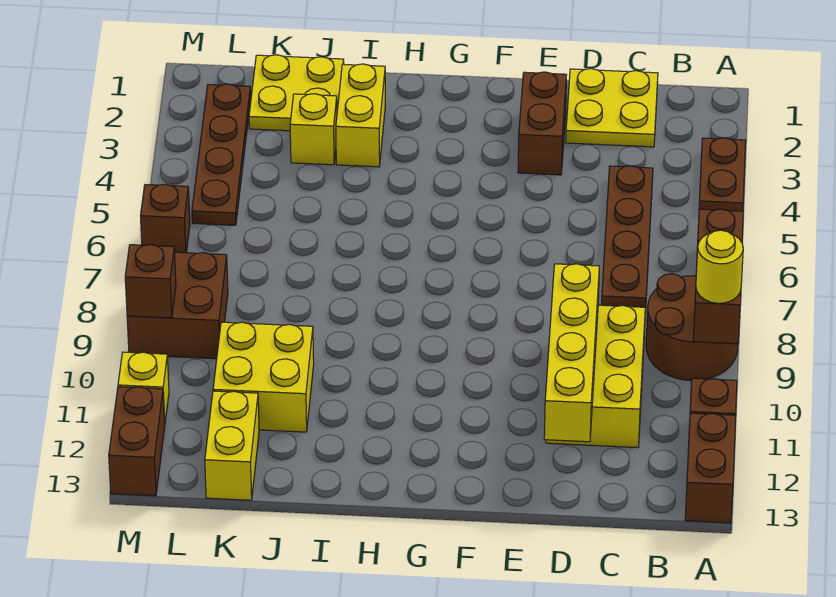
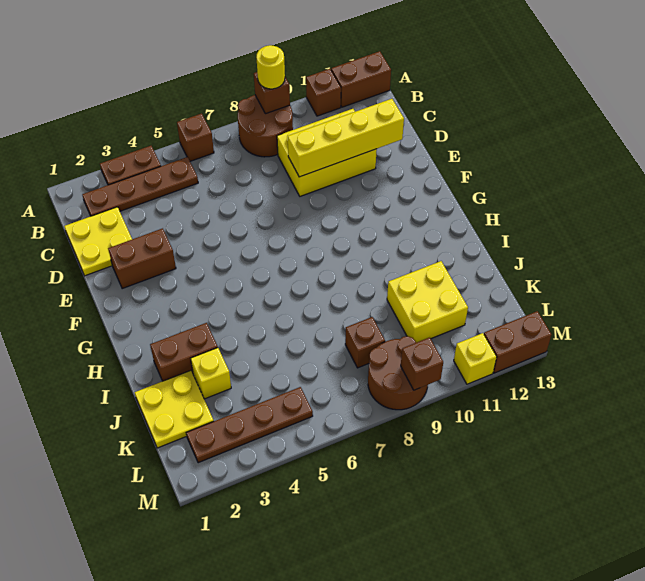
brown plate C4:C7 level 1 -> brown plate B2:B5 level 1
yellow brick I2:I3 level 1 -> brown brick I2:I3 level 1
yellow brick K12:K13 level 1 -> none
brown brick L8:M9 level 1 -> brown round brick L8:M9 level 1
brown brick M6 level 1 -> brown brick K8 level 1

